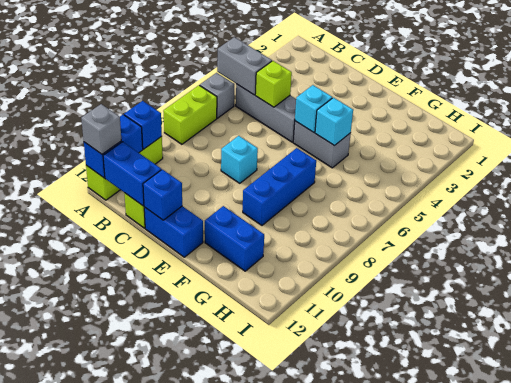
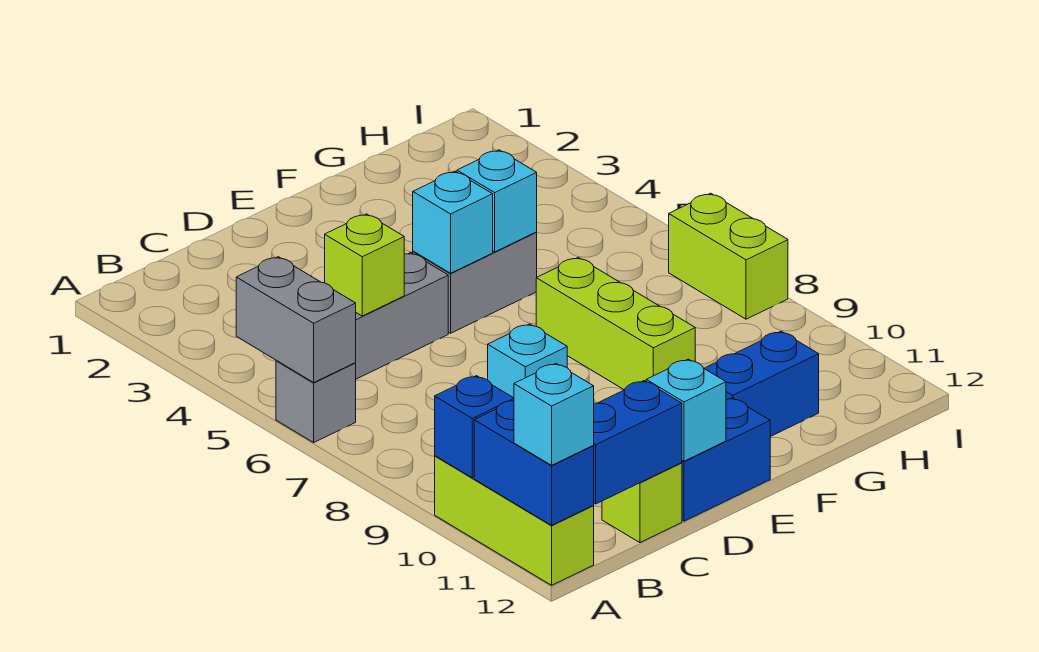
grey brick A5:B5 level 2 -> grey brick A5:A6 level 2
lime brick A7:A8 level 1 -> lime brick I7:I8 level 1
grey brick A12 level 3 -> cyan brick A12 level 3
blue brick D12 level 2 -> cyan brick D12 level 2
blue brick F7:F9 level 1 -> lime brick F7:F9 level 1

